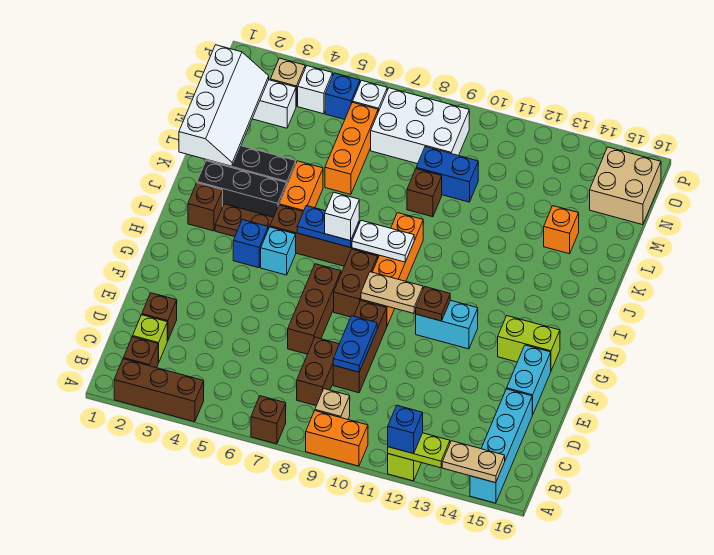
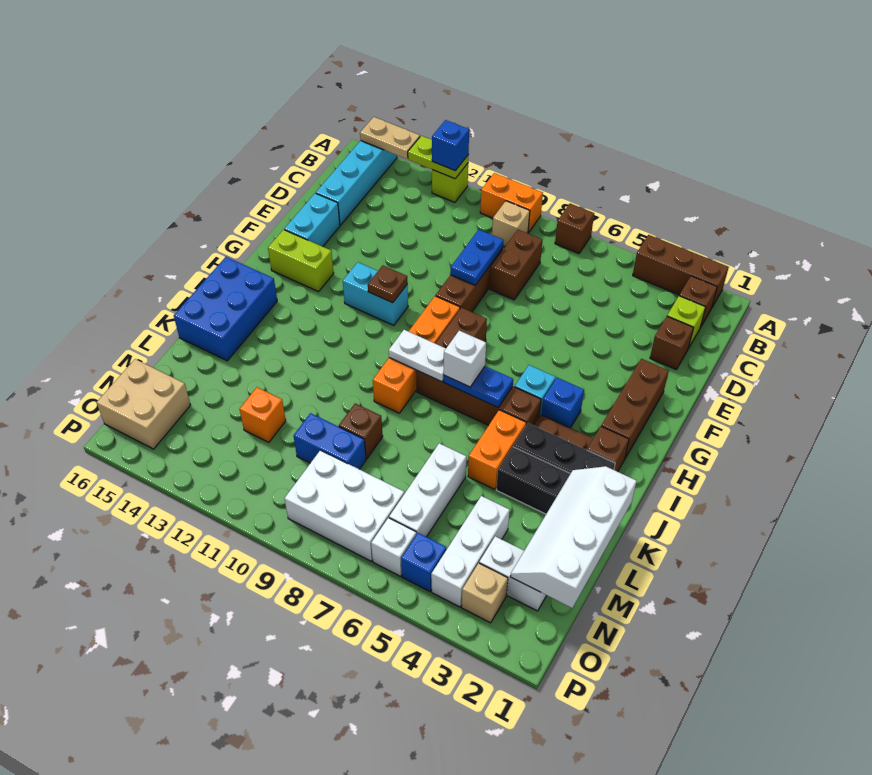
brown brick E7:G7 level 1 -> brown brick F2:H2 level 1
tan plate G9:G10 level 2 -> none
none -> blue brick I15:K16 level 1
orange brick L6:N6 level 1 -> white brick L6:N6 level 1
orange brick L14 level 1 -> orange brick M12 level 1
white brick O4 level 1 -> white brick M4:O4 level 1

